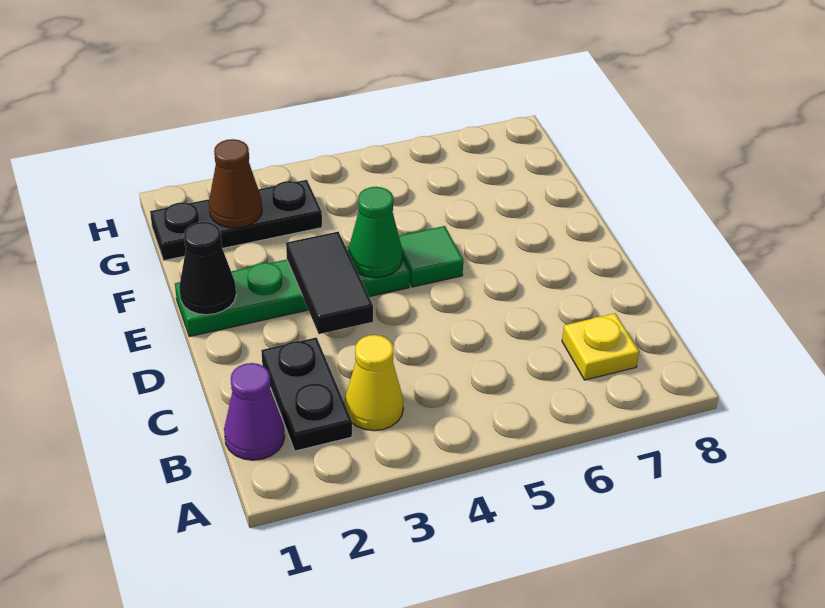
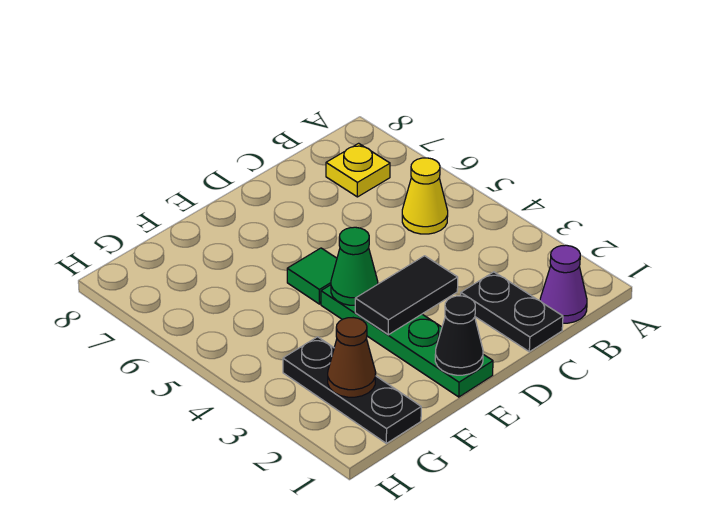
black plate B2:C2 level 1 -> black plate C1:C2 level 1
yellow cone B3 level 1 -> yellow cone B5 level 1

